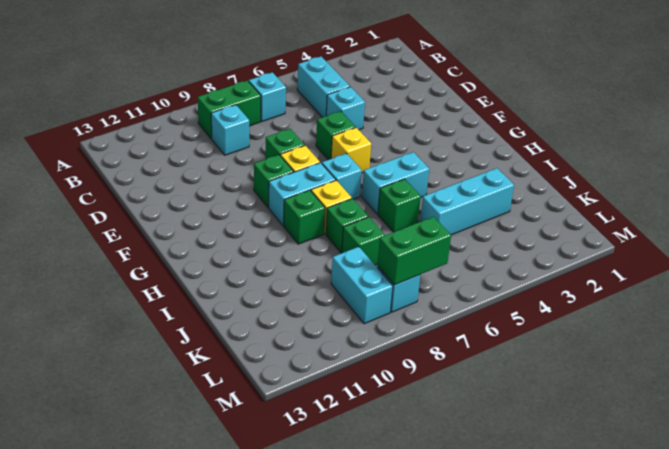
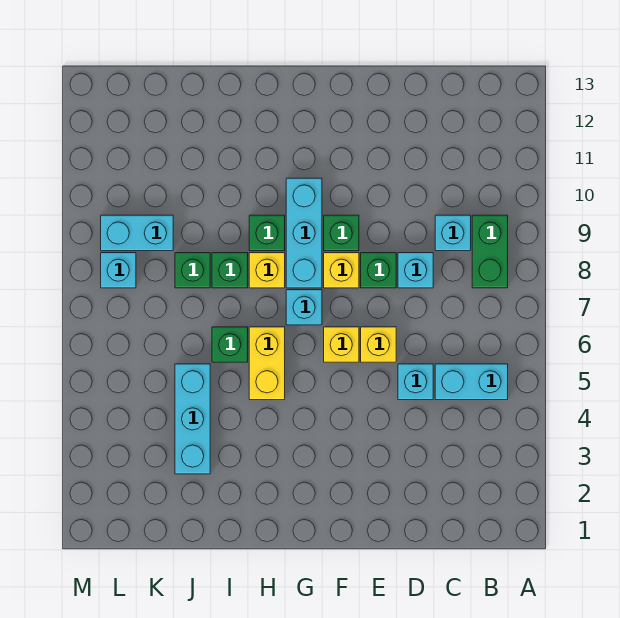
cyan brick B7 level 1 -> cyan brick D8 level 1
green brick E6 level 1 -> yellow brick E6 level 1
cyan brick G8:G9 level 1 -> cyan brick G8:G10 level 1
cyan brick H5:H6 level 1 -> yellow brick H5:H6 level 1
green brick L7:L8 level 2 -> none

